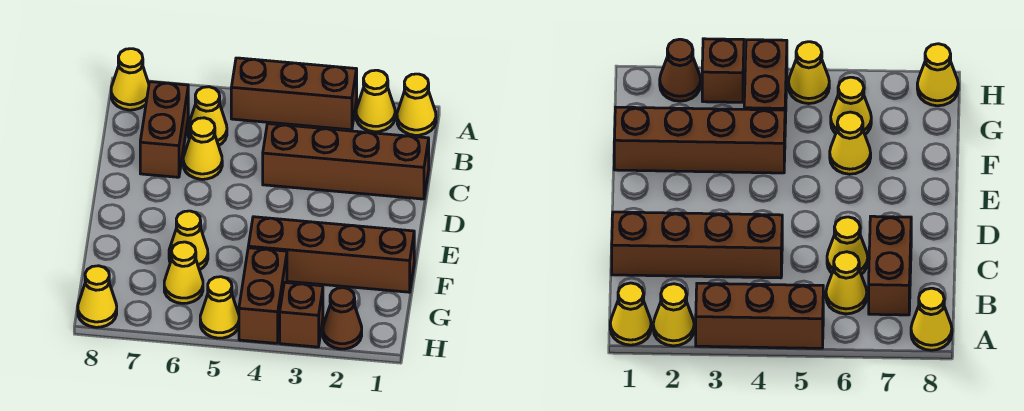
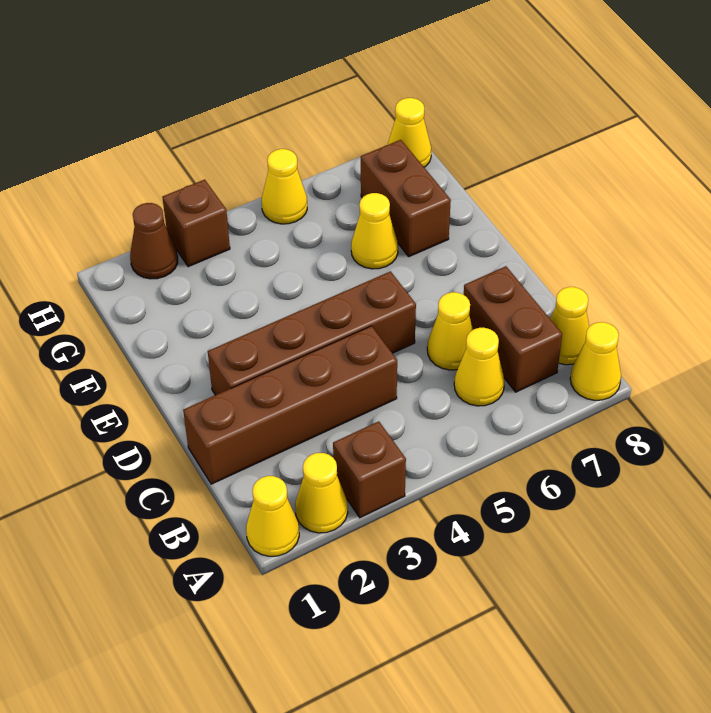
brown brick A3:A5 level 1 -> brown brick A3 level 1
brown brick F1:F4 level 1 -> brown brick D2:D5 level 1
brown brick G4:H4 level 1 -> brown brick F7:G7 level 1
yellow cone G6 level 1 -> yellow cone B8 level 1

